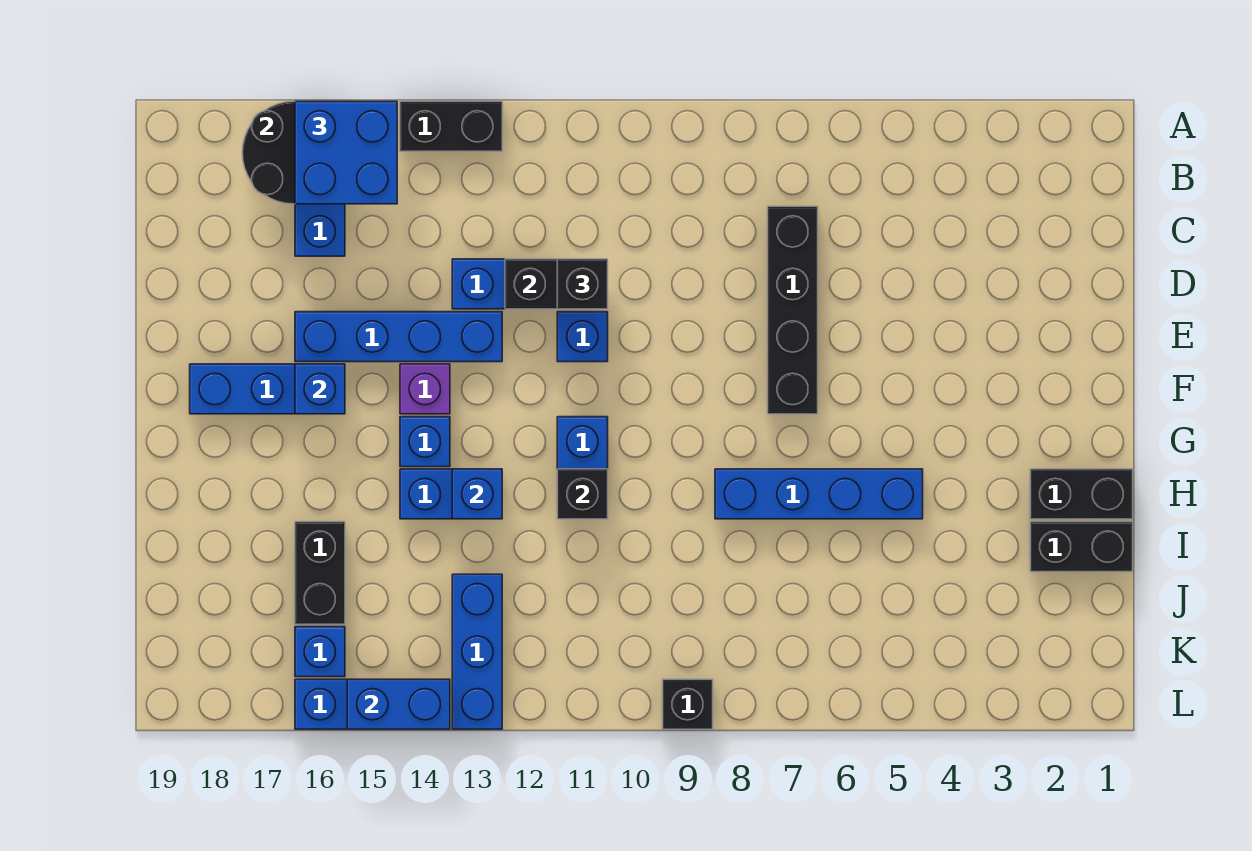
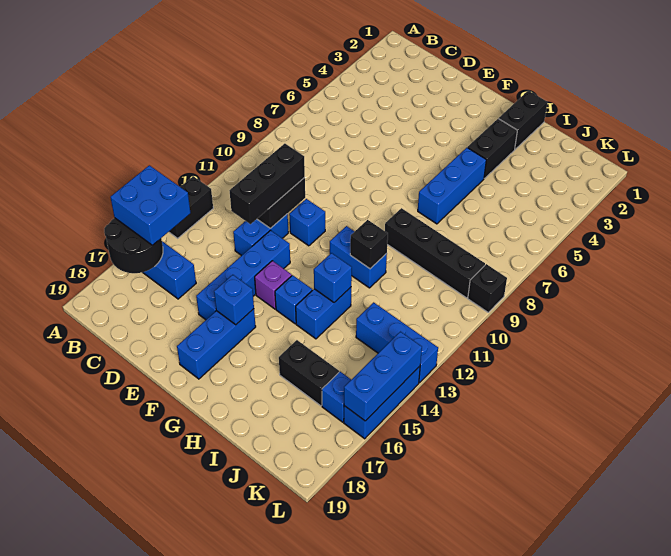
black brick C7:F7 level 1 -> black brick H9:K9 level 1
black brick D11 level 3 -> black brick D11:D13 level 3
blue brick H5:H8 level 1 -> blue brick H5:H7 level 1
black brick I1:I2 level 1 -> black brick H3:H4 level 1
blue brick L14:L15 level 2 -> blue brick L14:L16 level 2

